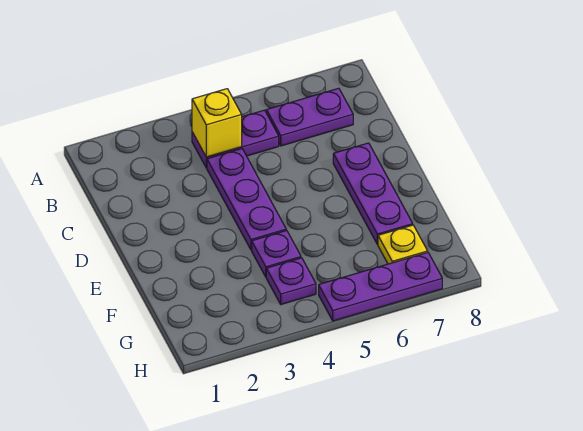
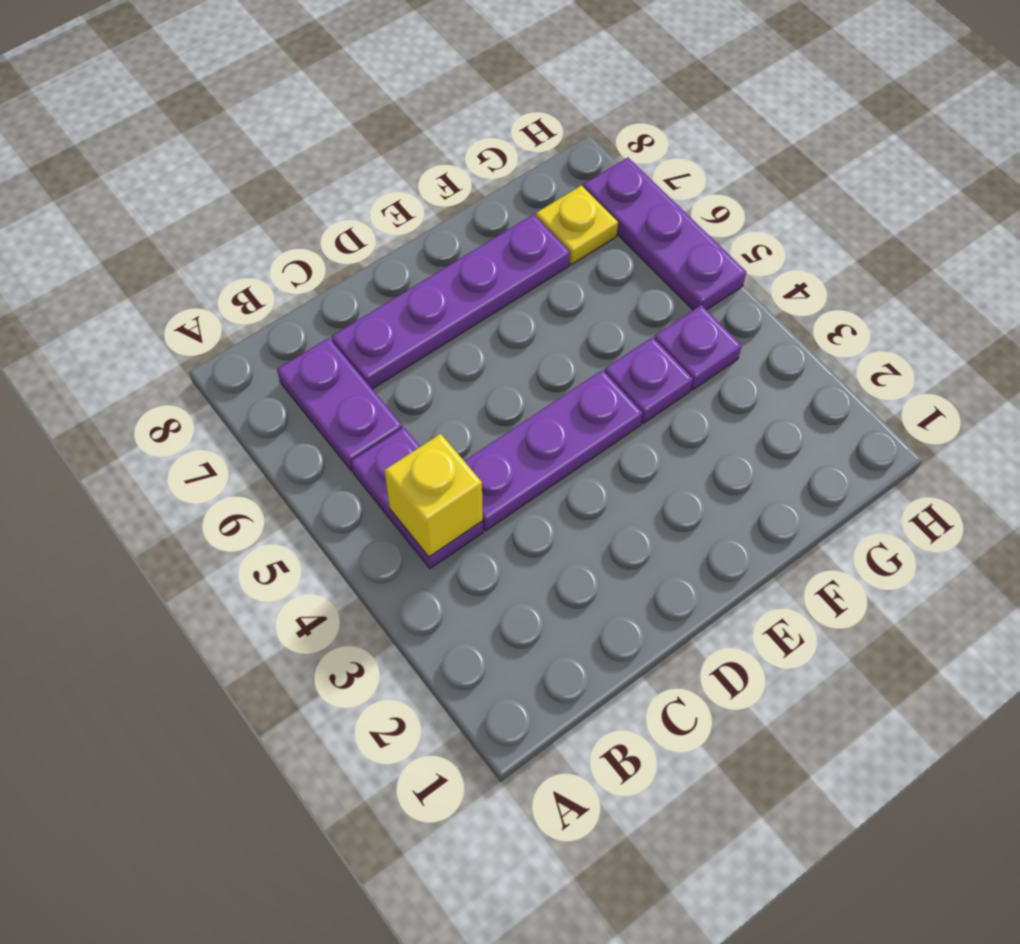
purple plate D7:F7 level 1 -> purple plate C7:F7 level 1

